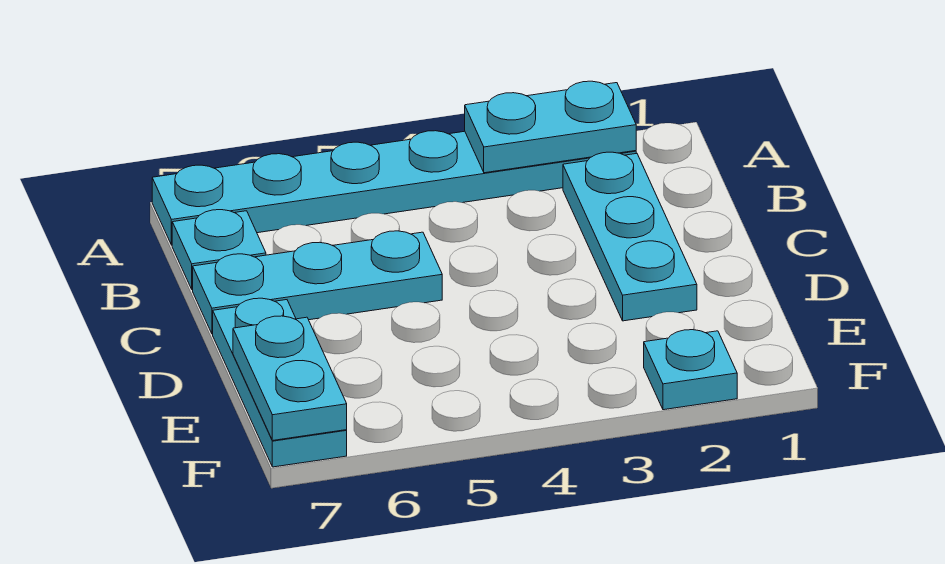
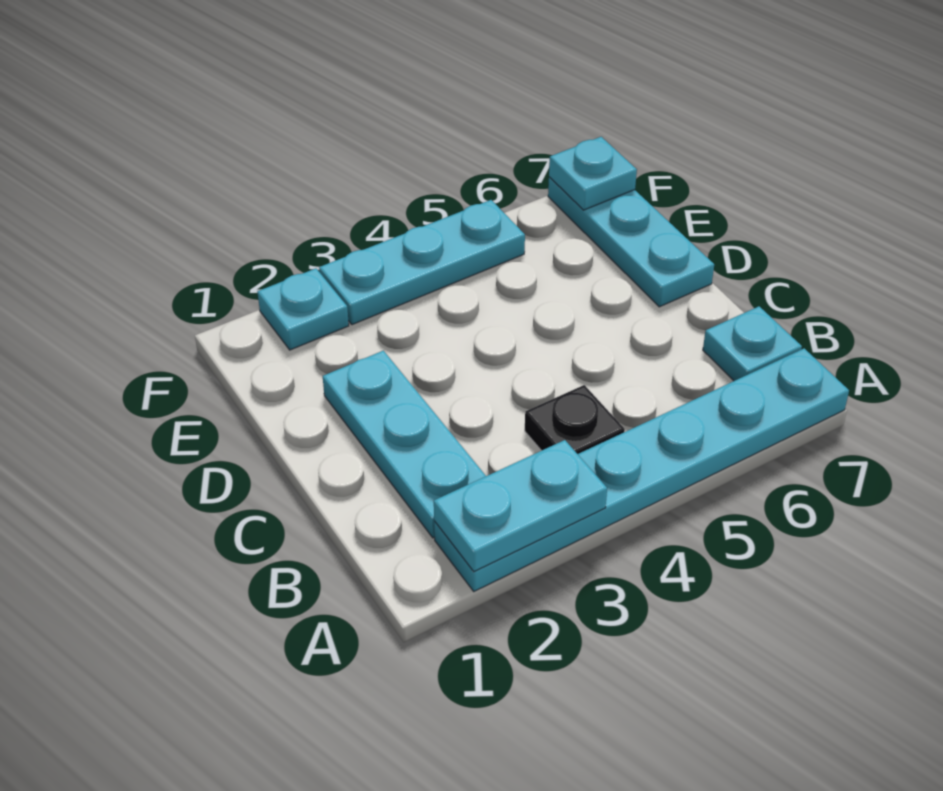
none -> black plate B4 level 1
cyan plate C5:C7 level 1 -> cyan plate F3:F5 level 1
cyan plate E7:F7 level 2 -> cyan plate F7 level 2

